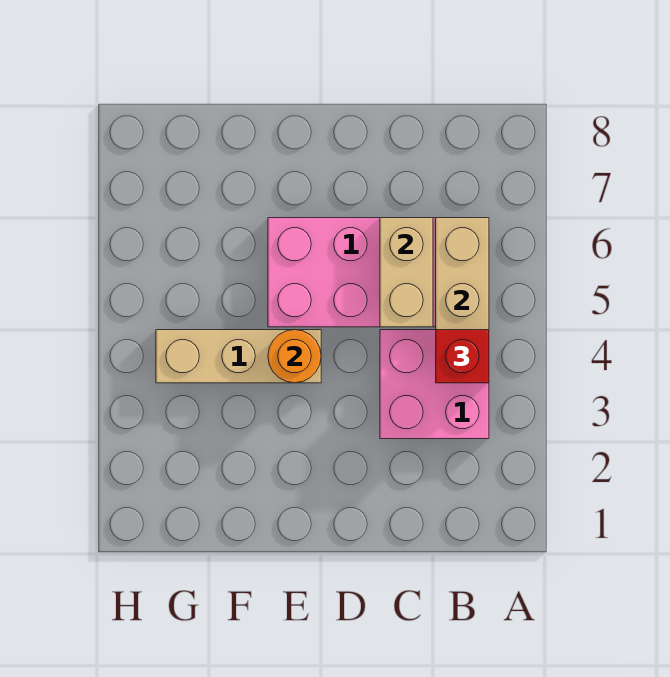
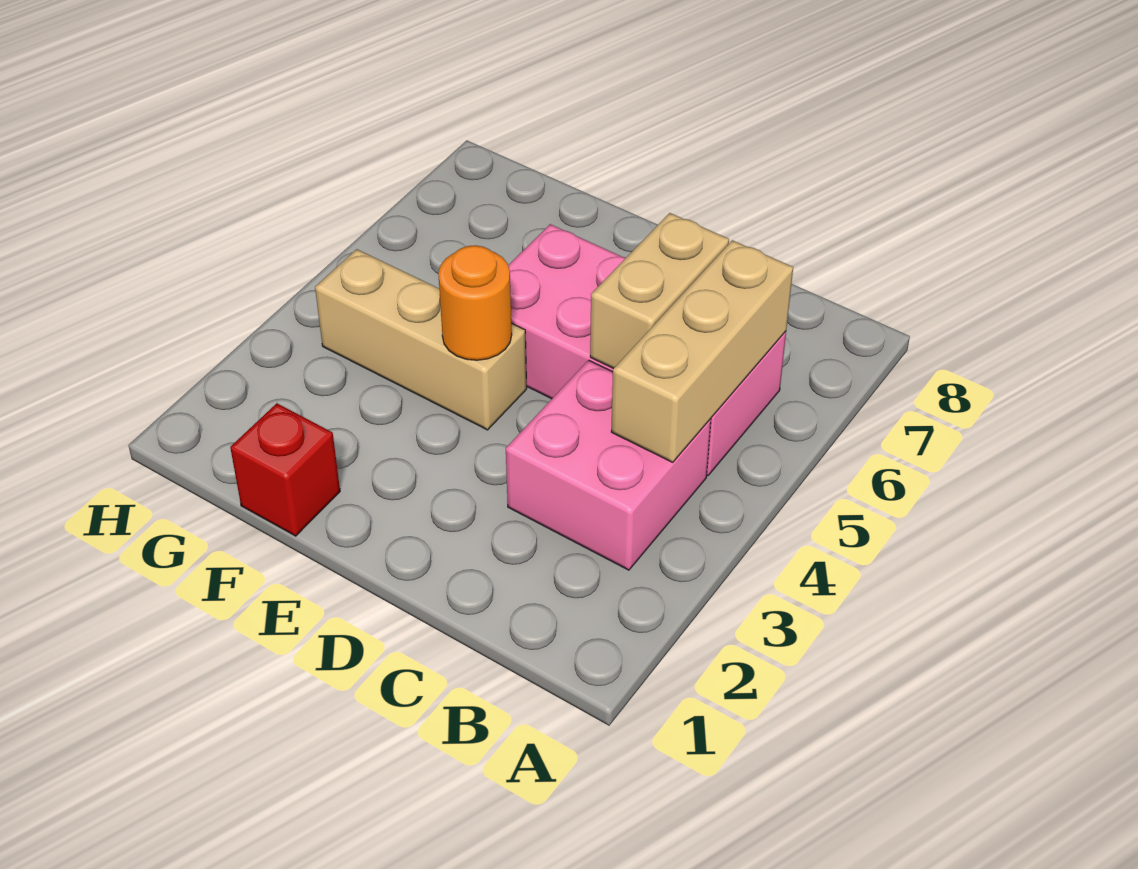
red brick B4 level 3 -> red brick F1 level 1

